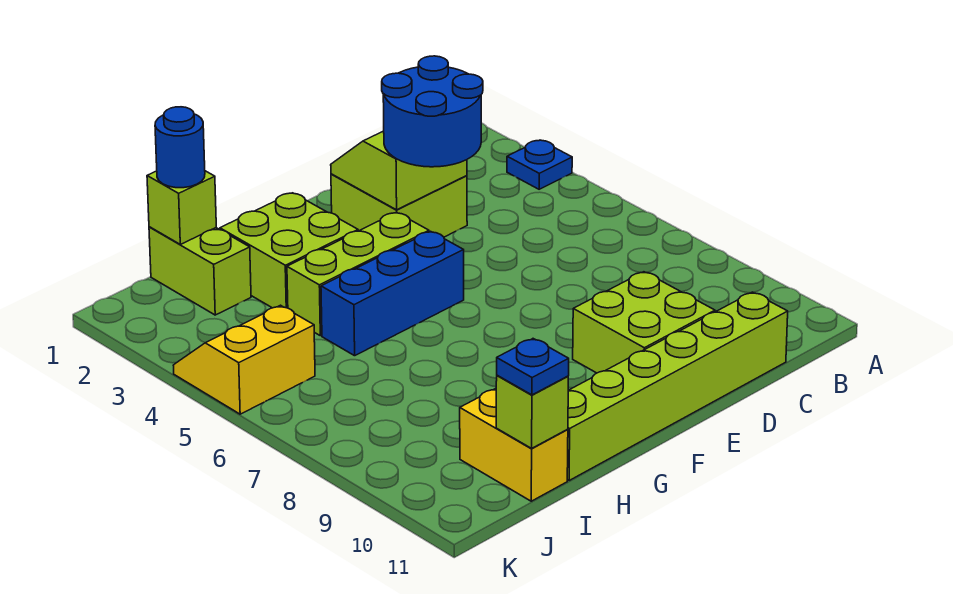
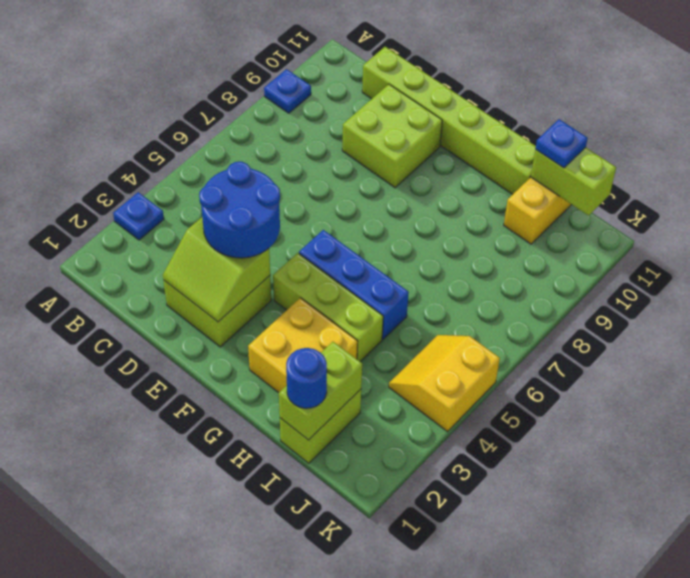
none -> blue plate A9 level 1
lime brick G2:H3 level 1 -> yellow brick G2:H3 level 1
lime brick I1 level 2 -> lime brick I1:I2 level 2
lime brick I11 level 2 -> lime brick I11:J11 level 2
yellow slope J4:K5 level 1 top 5 -> yellow slope J4:K5 level 1 top K

